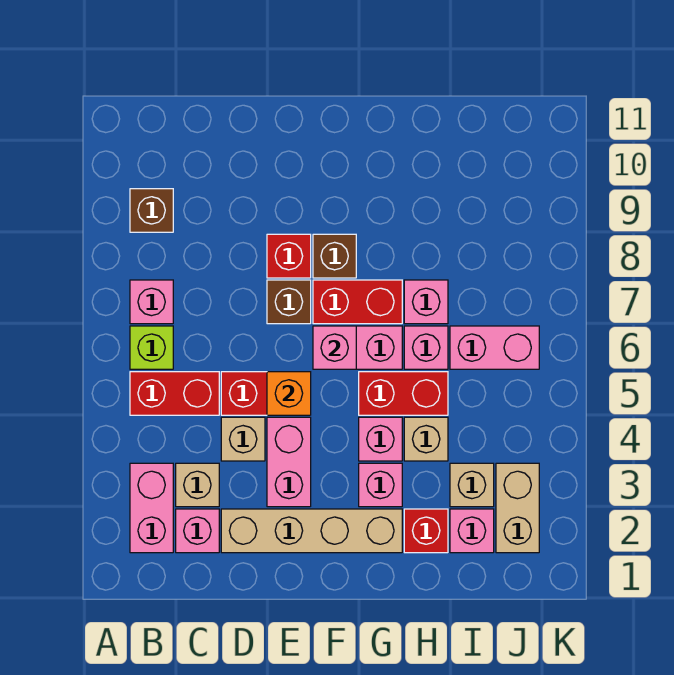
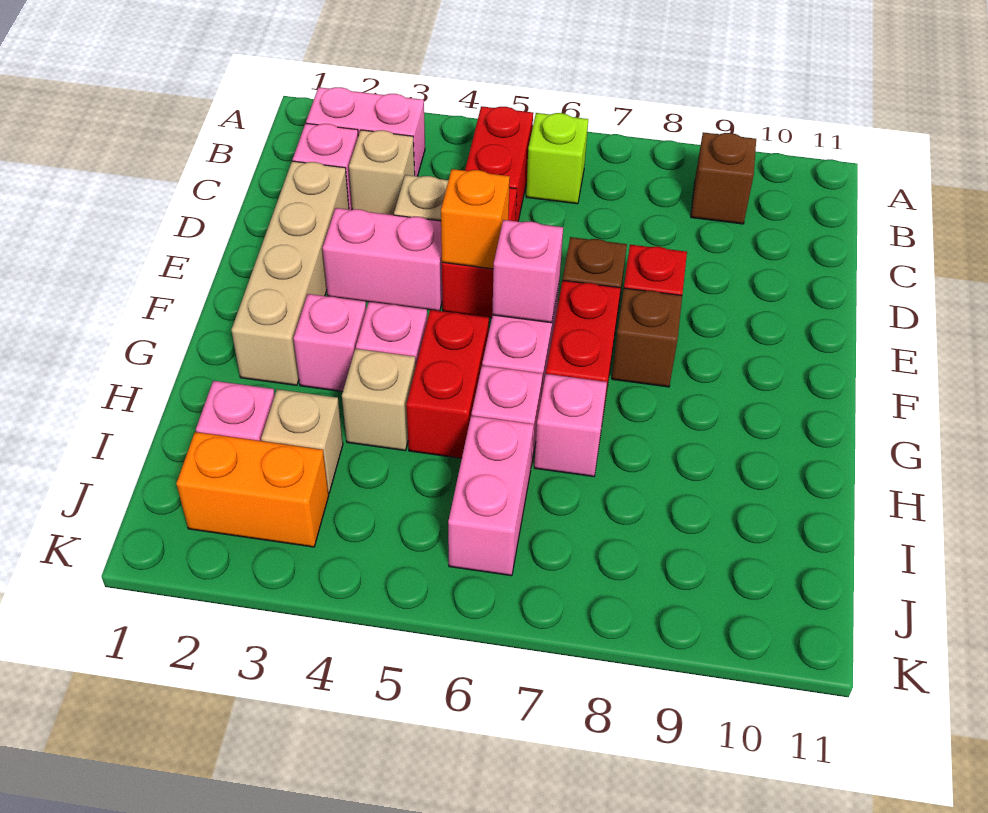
pink brick B7 level 1 -> none
red brick H2 level 1 -> none
tan brick J2:J3 level 1 -> orange brick J2:J3 level 1

